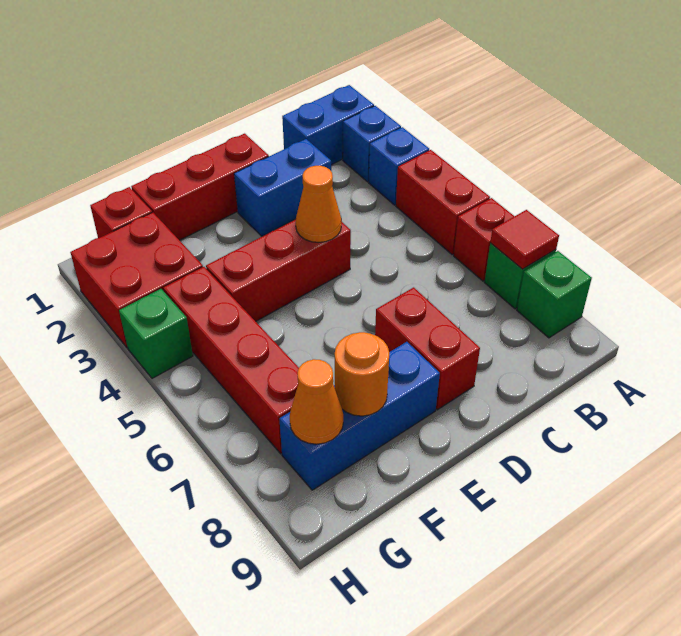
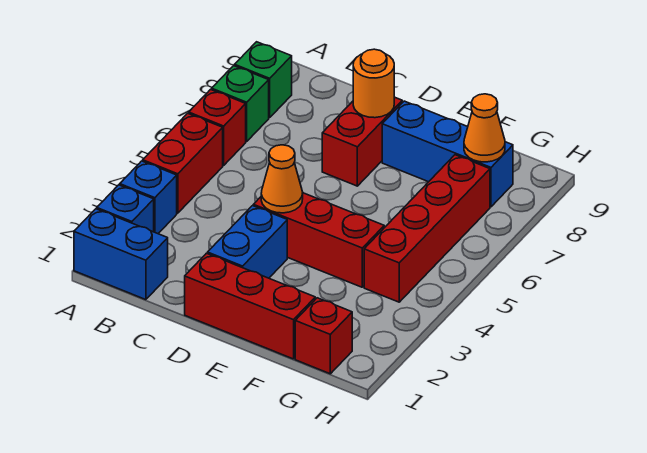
red tile A7 level 2 -> none
blue brick C2:D2 level 1 -> blue brick D2:D3 level 1
orange round brick F8 level 2 -> orange round brick D8 level 2
red brick G2:H3 level 1 -> none
green brick H4 level 1 -> none

